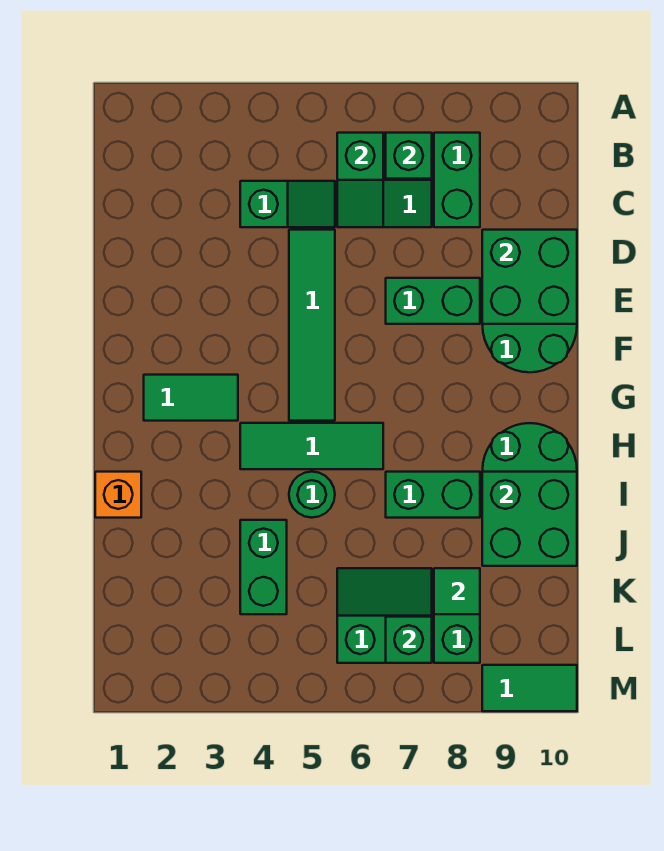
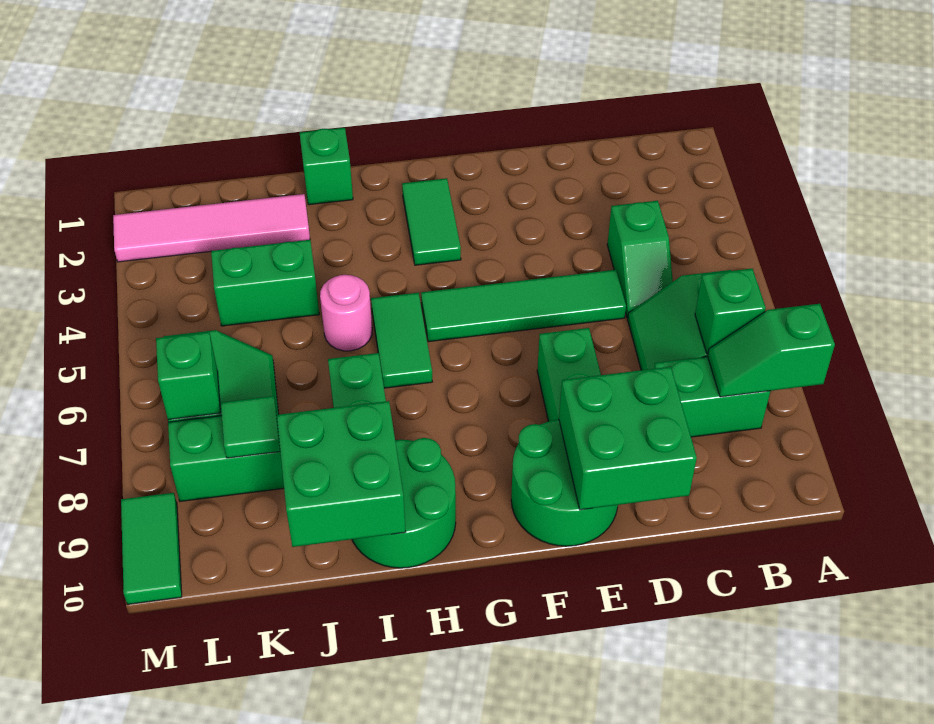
green slope B6:C6 level 2 top B -> green slope A8:B8 level 2 top A
green tile H4:H6 level 1 -> green tile H5:H6 level 1
orange brick I1 level 1 -> green brick I1 level 1
green round brick I5 level 1 -> pink round brick I5 level 1
none -> pink tile J2:M2 level 1

